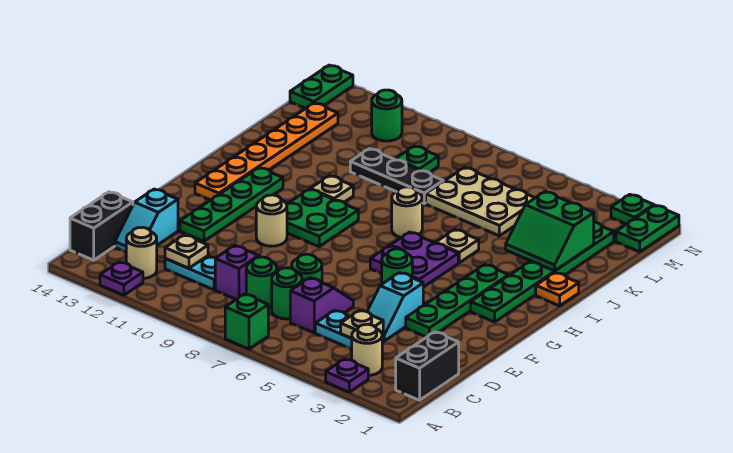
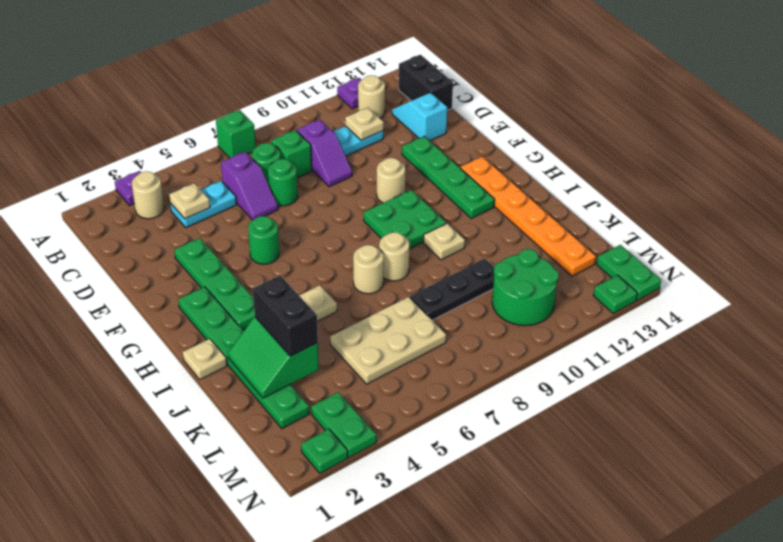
black brick B1:C1 level 1 -> black brick J3:K3 level 3
green round brick C8 level 1 -> green brick C8 level 1
cyan slope D4:E4 level 1 top E -> none
purple plate G5:H6 level 1 -> none
orange plate I1 level 1 -> tan plate I1 level 1
none -> tan round brick I8 level 1
green slope J2:K3 level 2 top K -> green slope J2:K3 level 2 top 3
green plate L9 level 1 -> green plate N13 level 1
green plate M1:N1 level 1 -> green plate M3:N3 level 1
green round brick M11 level 1 -> green round brick L10:M11 level 1

